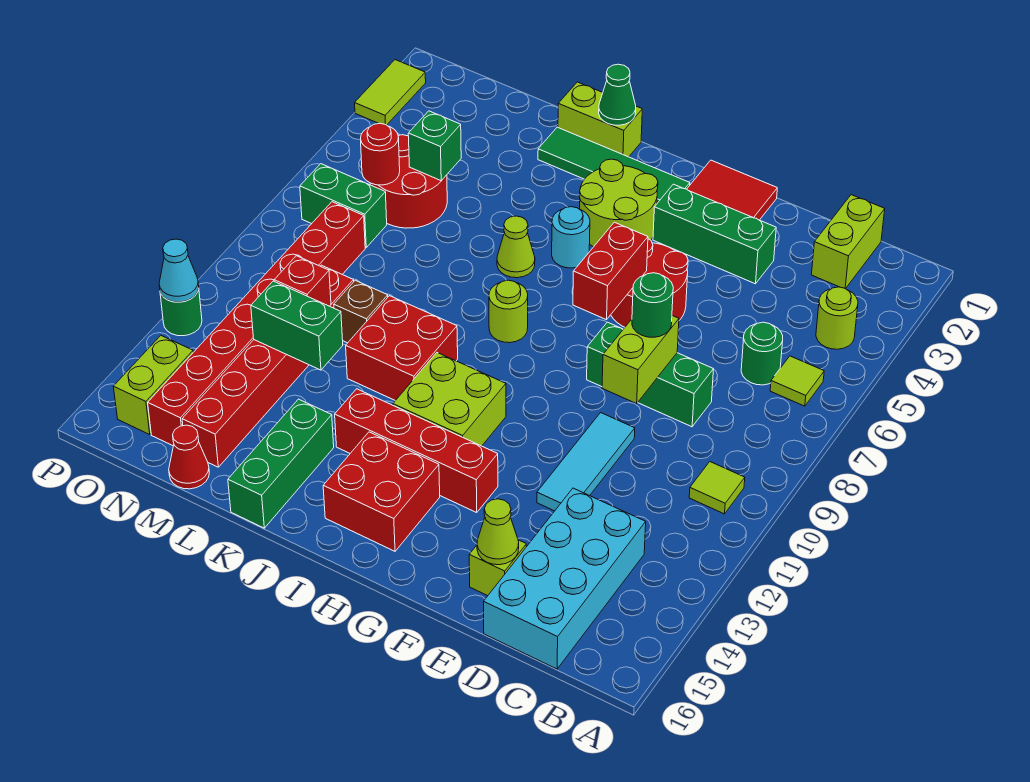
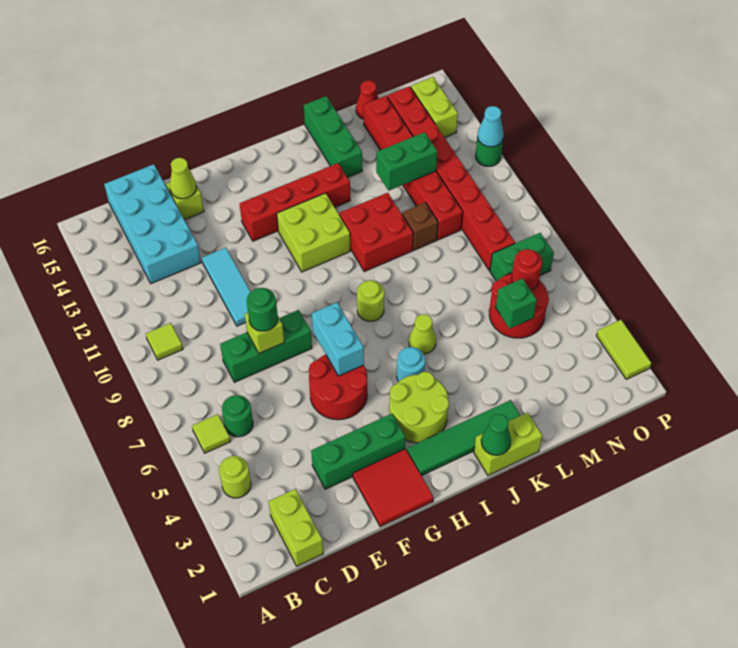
lime brick E8:E9 level 2 -> lime brick E8 level 2
red brick G6:G7 level 2 -> cyan brick G6:G7 level 2
red brick H14:I15 level 1 -> none
red brick M11 level 2 -> none

